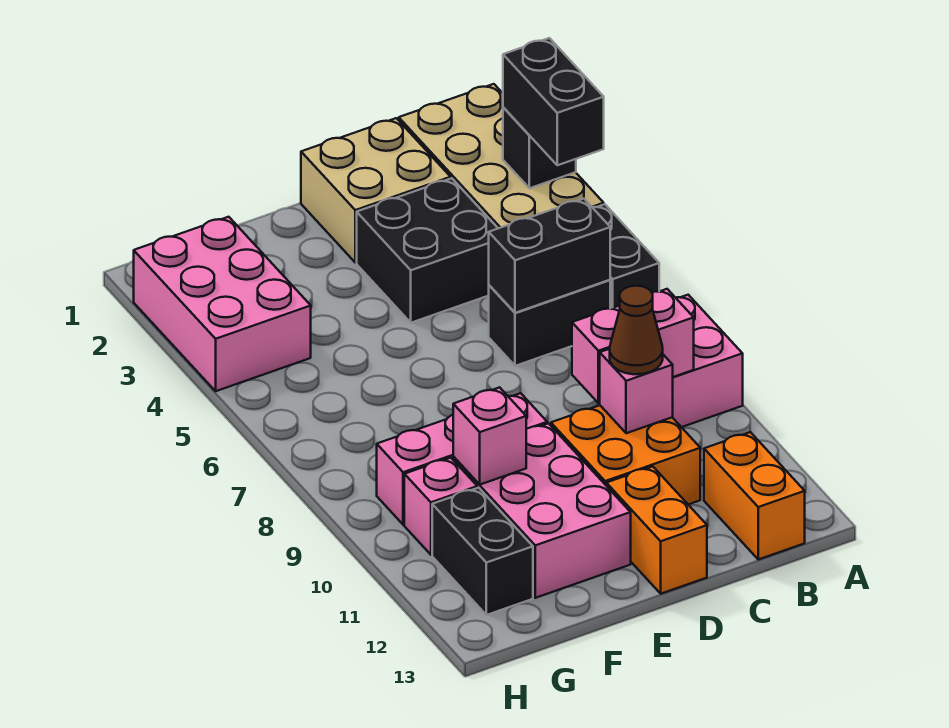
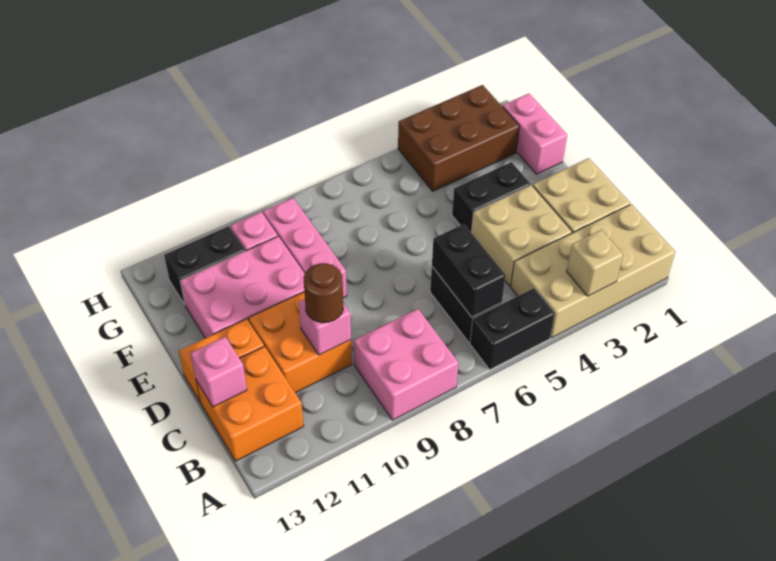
black brick A3 level 2 -> tan brick A3 level 2
black brick A3:A4 level 3 -> black brick E3:E4 level 1
pink brick B9:C9 level 2 -> pink brick F1:G1 level 1
orange brick B12:B13 level 1 -> orange brick B12:C13 level 1
black brick C3:D4 level 1 -> tan brick C3:D4 level 1
brown cone C10 level 3 -> brown round brick C10 level 3
pink brick F10 level 2 -> pink brick C13 level 2
pink brick G2:H4 level 1 -> brown brick G2:H4 level 1

